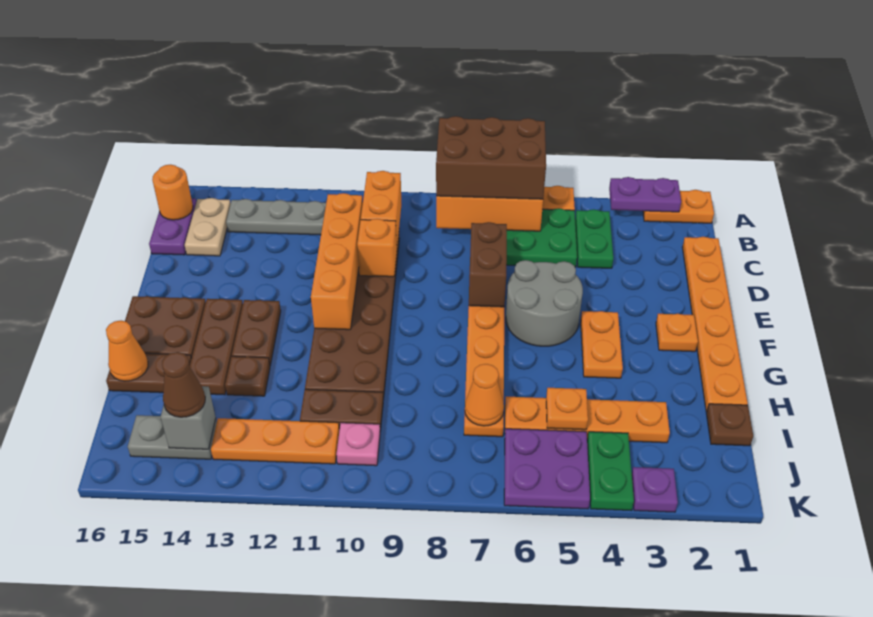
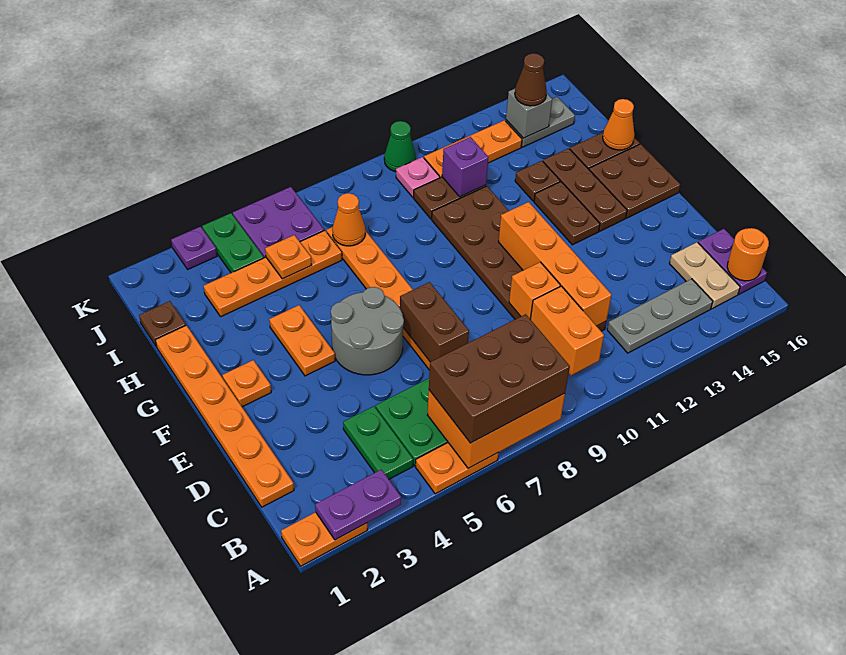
none -> purple brick I11 level 2
none -> green cone K10 level 1

